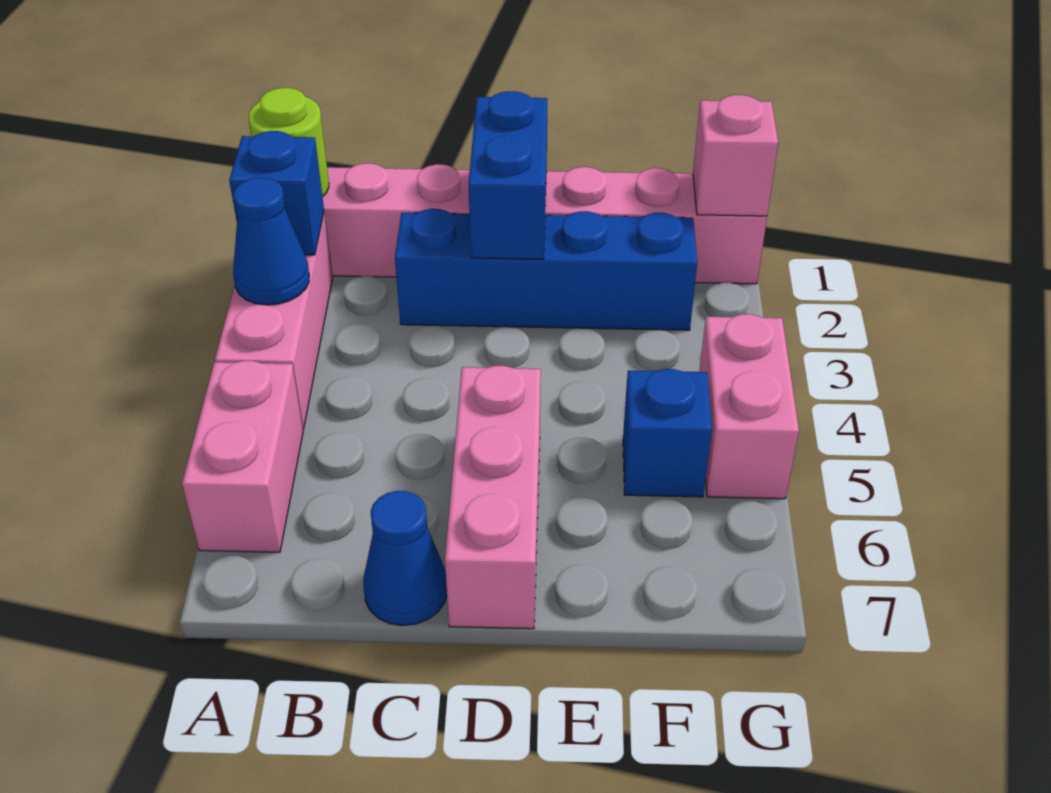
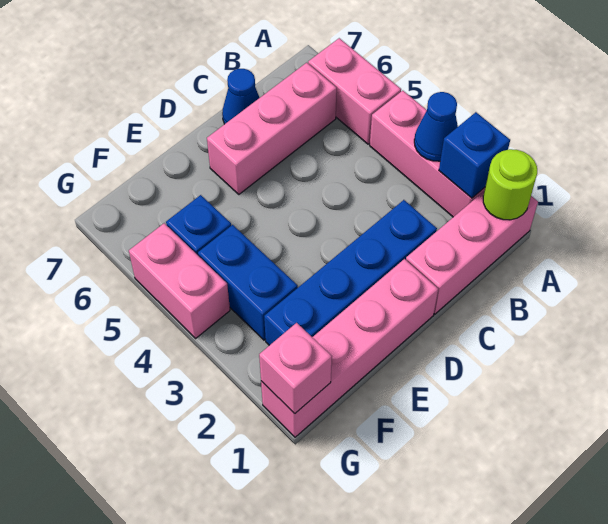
blue brick D1:D2 level 2 -> blue brick F3:F4 level 1
pink brick D5:D7 level 1 -> pink brick B6:D6 level 1

